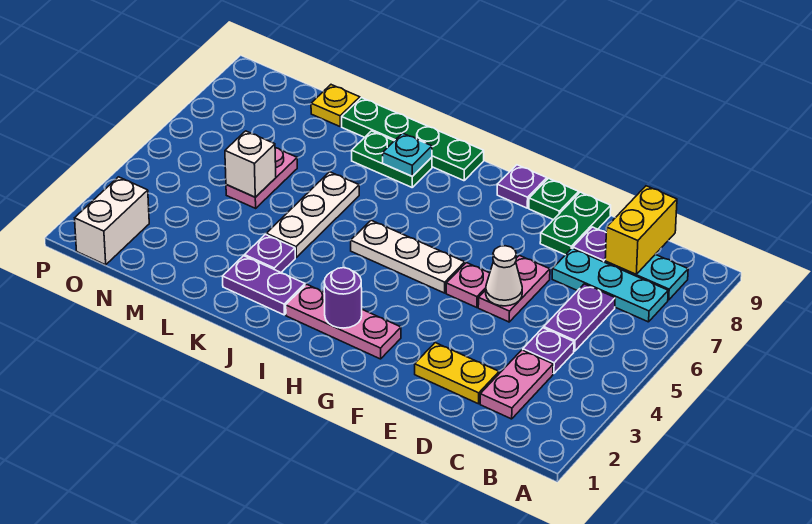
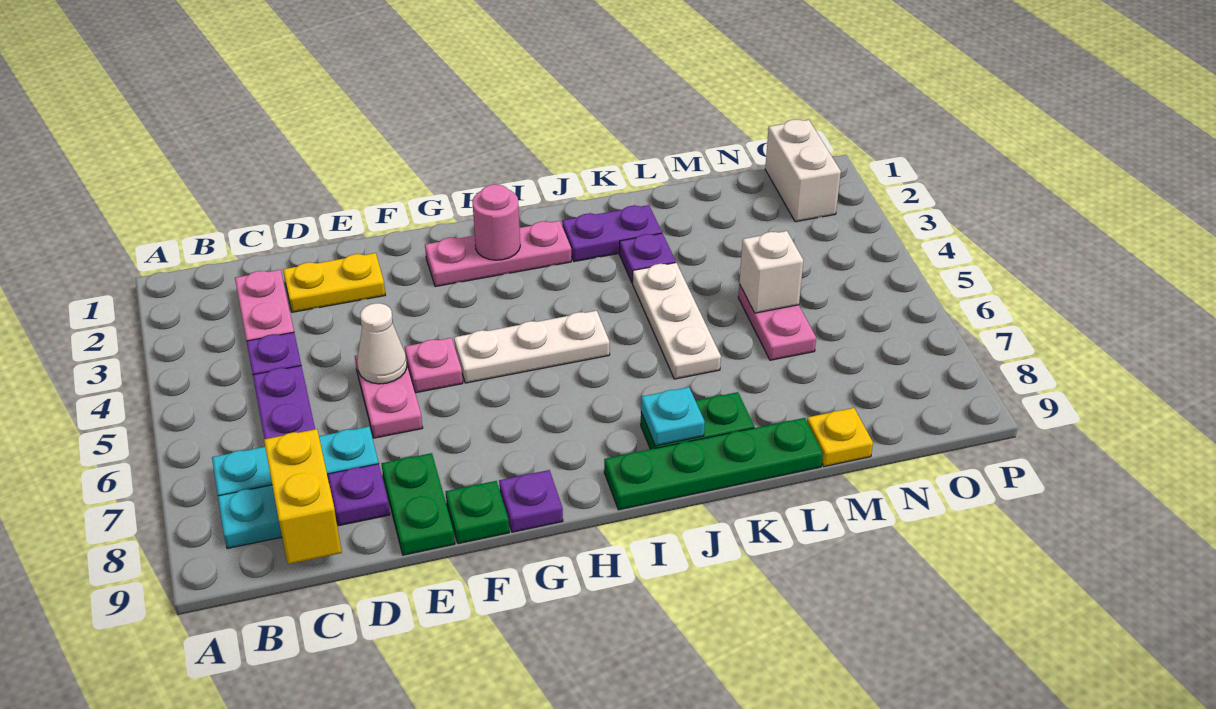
purple round brick H2 level 2 -> pink round brick H2 level 2

